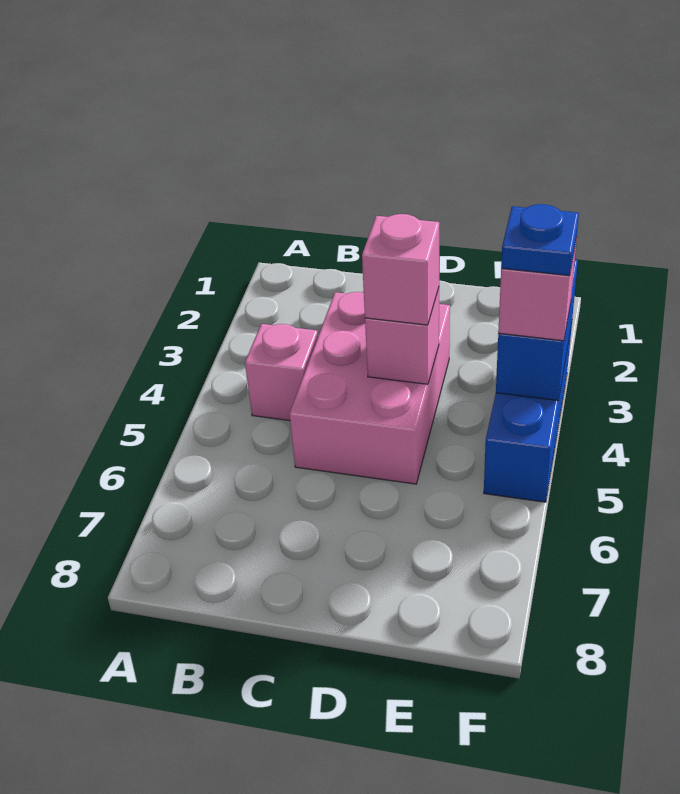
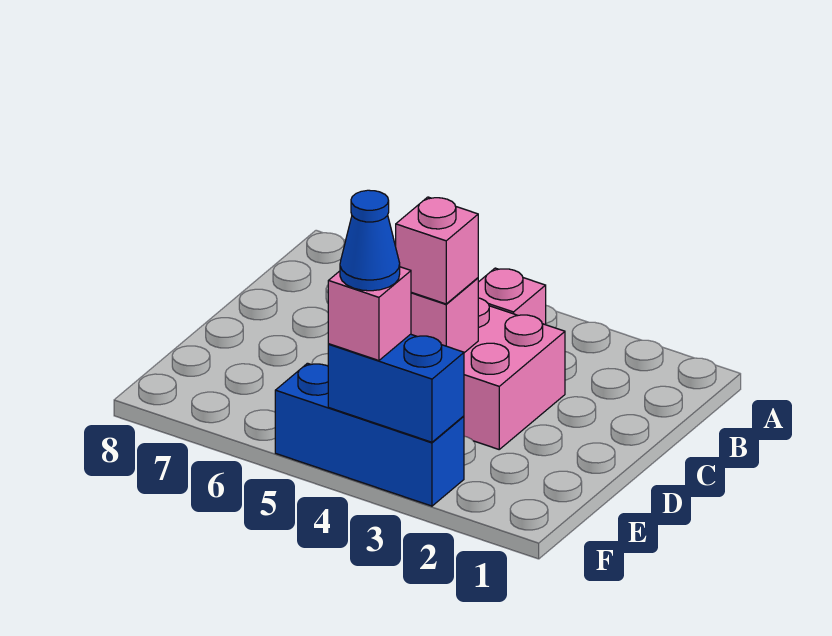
blue plate F4 level 4 -> blue cone F4 level 4

